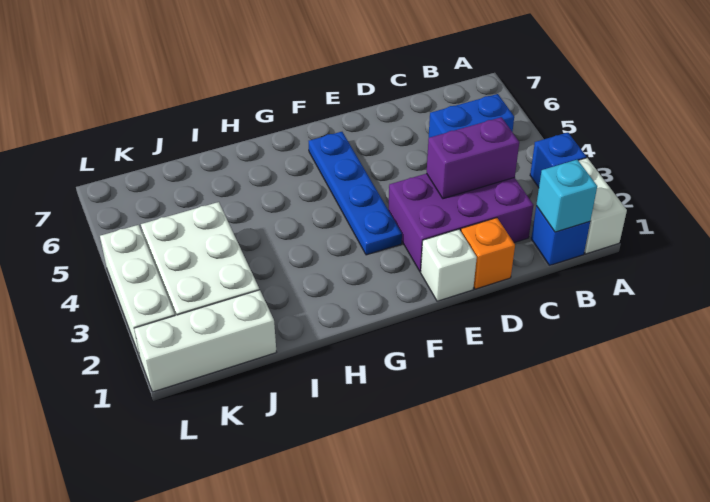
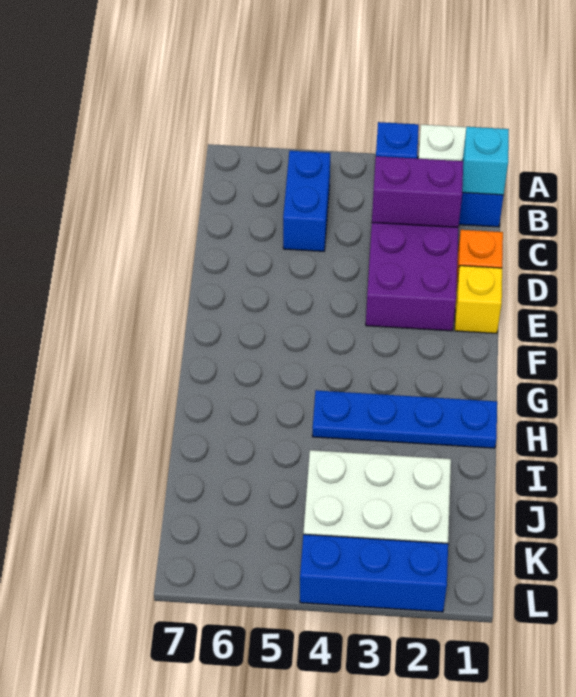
purple brick C3:D3 level 2 -> purple brick C2:C3 level 2
white brick E1 level 1 -> yellow brick E1 level 1
blue plate F3:F6 level 1 -> blue plate H1:H4 level 1
white brick J1:L1 level 1 -> none
white brick L2:L4 level 1 -> blue brick L2:L4 level 1

